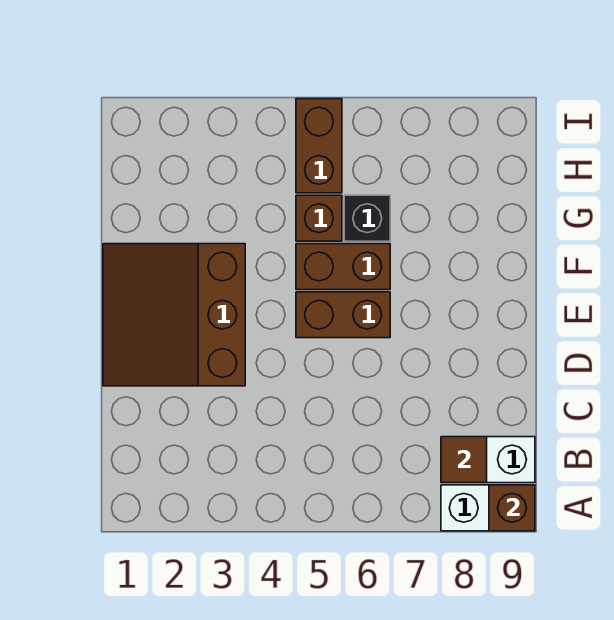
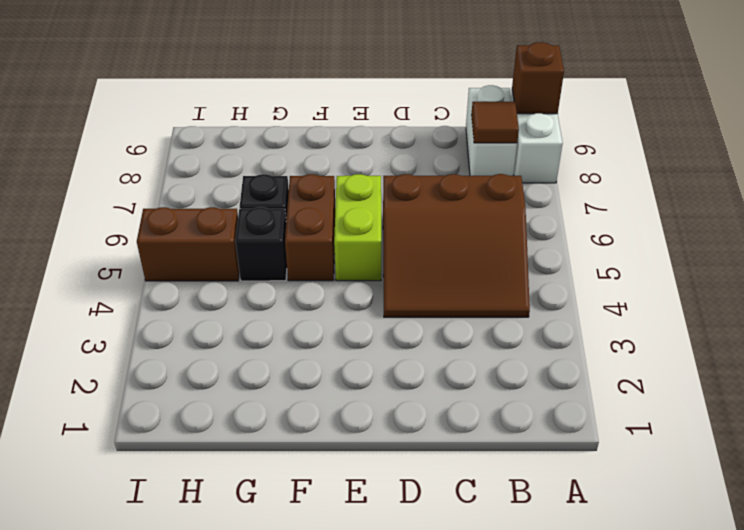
brown slope D1:F3 level 1 top 3 -> brown slope B4:D6 level 1 top 6
brown brick E5:E6 level 1 -> lime brick E5:E6 level 1
brown brick G5 level 1 -> black brick G5 level 1

